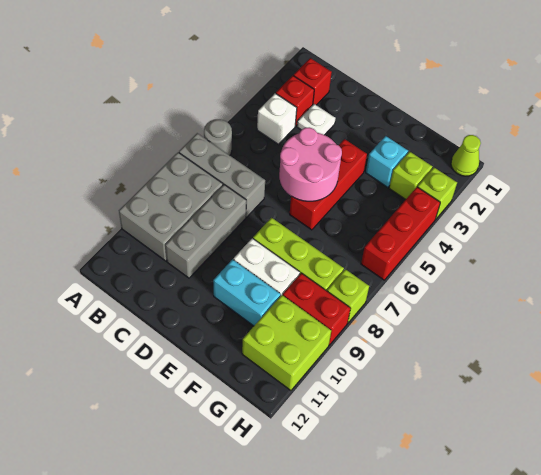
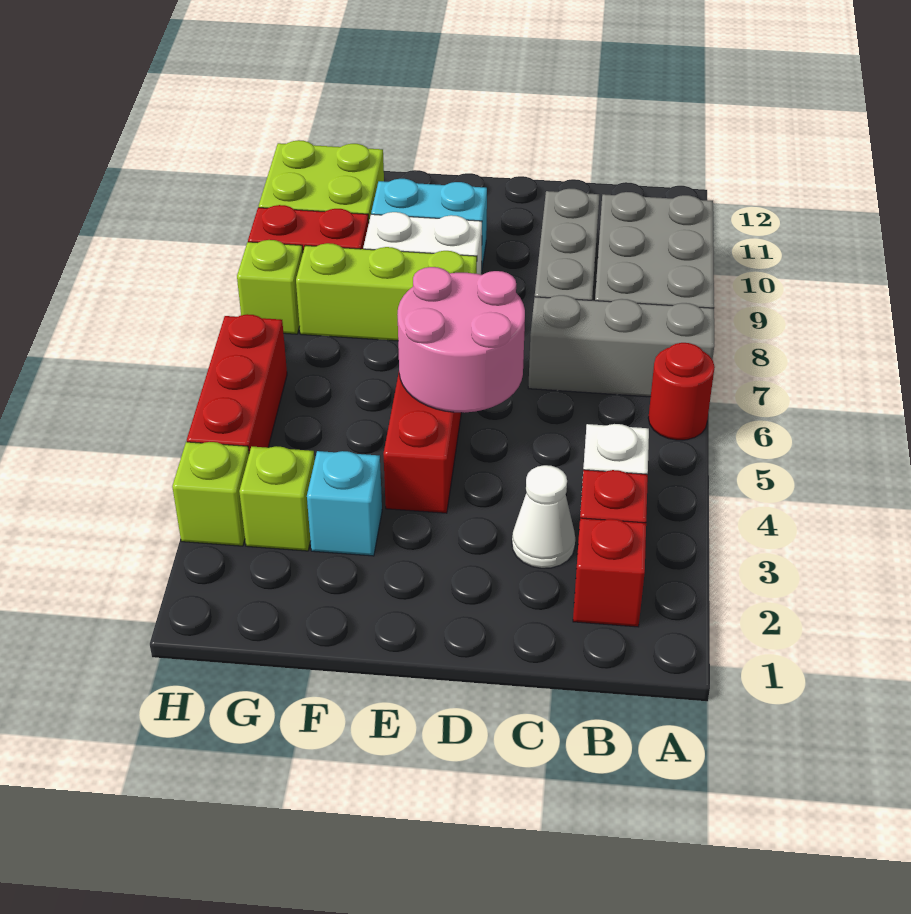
grey round brick A6 level 1 -> red round brick A6 level 1
white plate C3 level 1 -> white cone C3 level 1
lime cone H1 level 1 -> none

